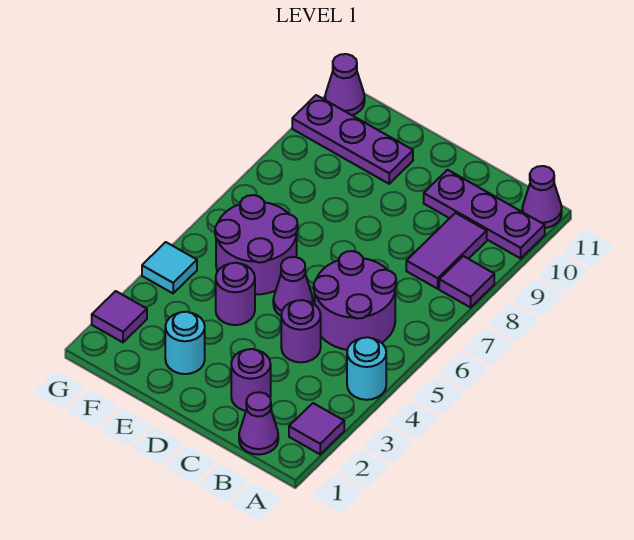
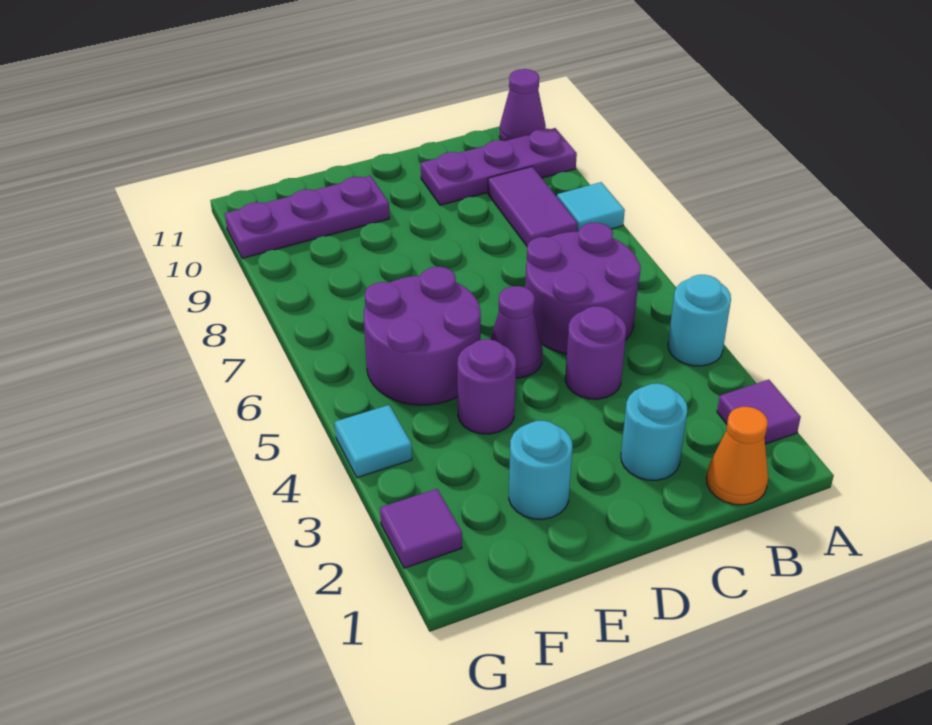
purple tile A8 level 1 -> cyan tile A8 level 1
purple cone B1 level 1 -> orange cone B1 level 1
purple round brick C2 level 1 -> cyan round brick C2 level 1
purple cone G11 level 1 -> none

